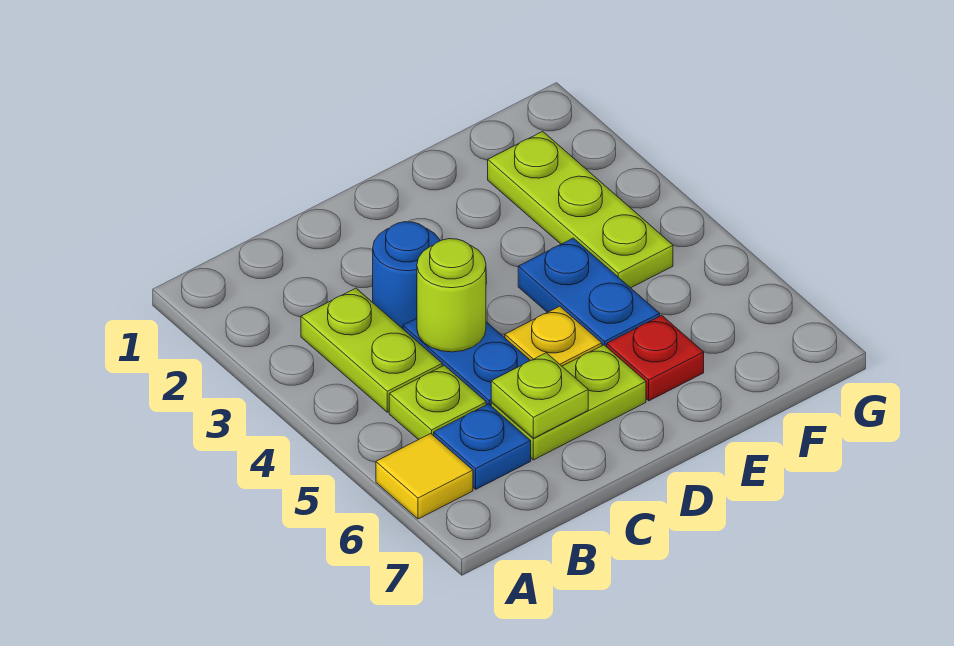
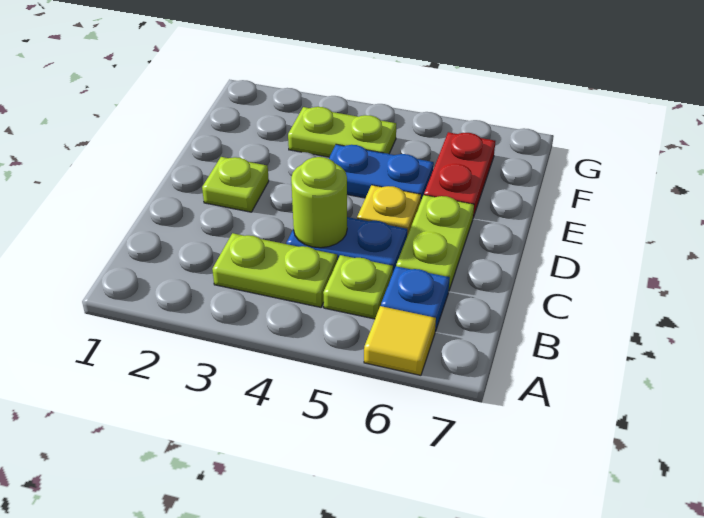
blue round brick C3 level 1 -> none
lime plate C6 level 2 -> lime plate D2 level 1
red plate E6 level 1 -> red plate E6:F6 level 1
lime plate F2:F4 level 1 -> lime plate F3:F4 level 1

